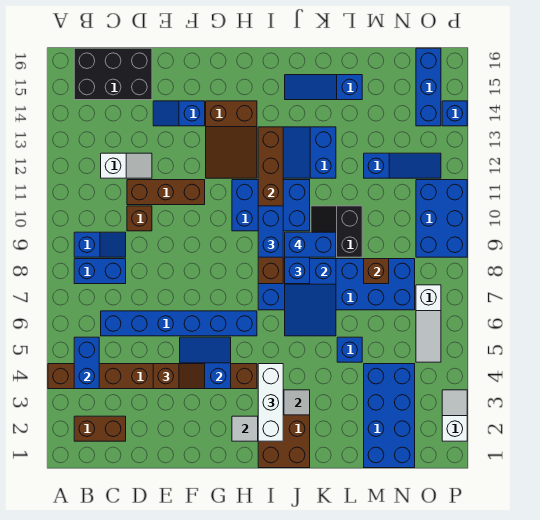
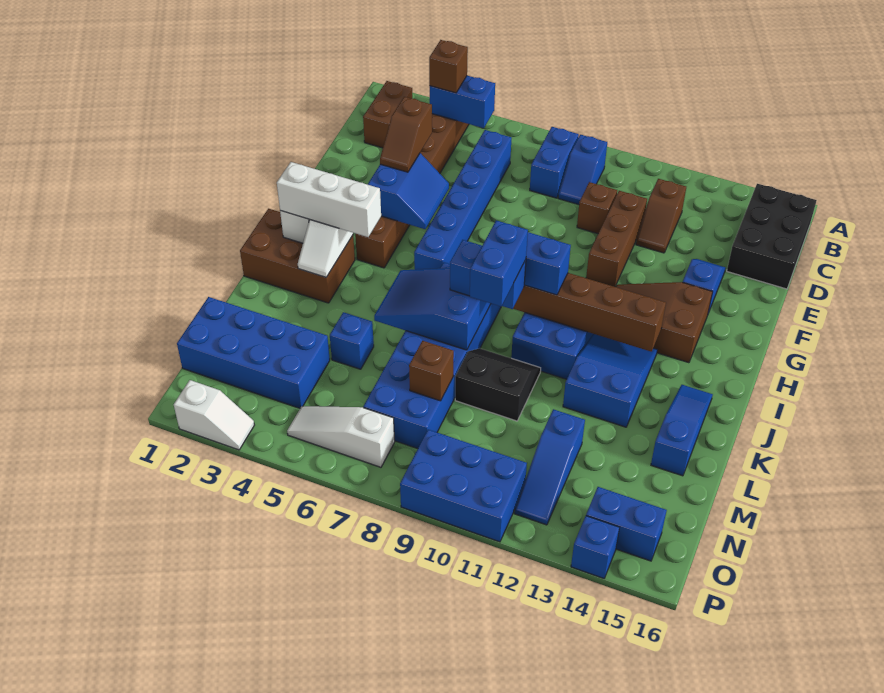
none -> brown brick B4 level 3
white slope C12:D12 level 1 top C -> brown slope C12:D12 level 1 top C
blue brick O14:O16 level 1 -> blue brick O14:O15 level 1

